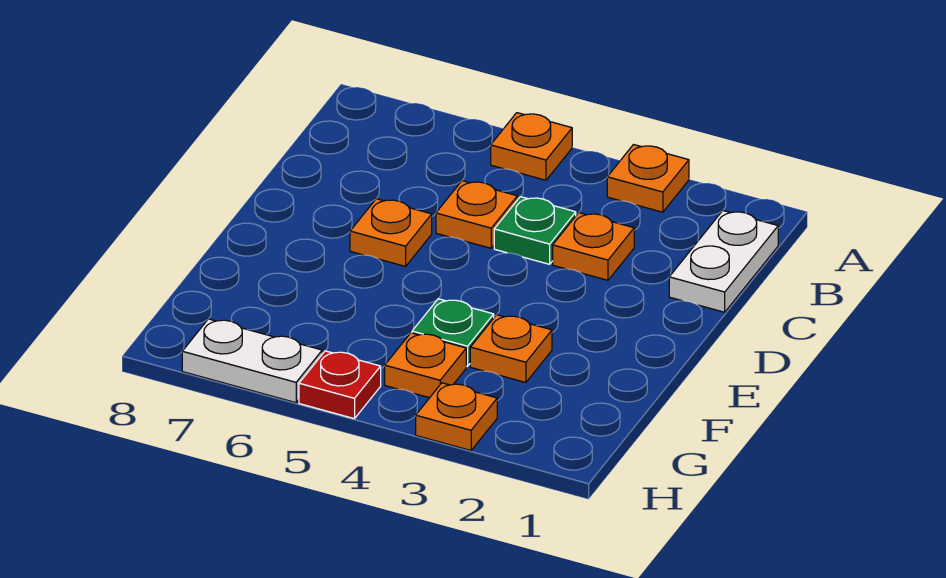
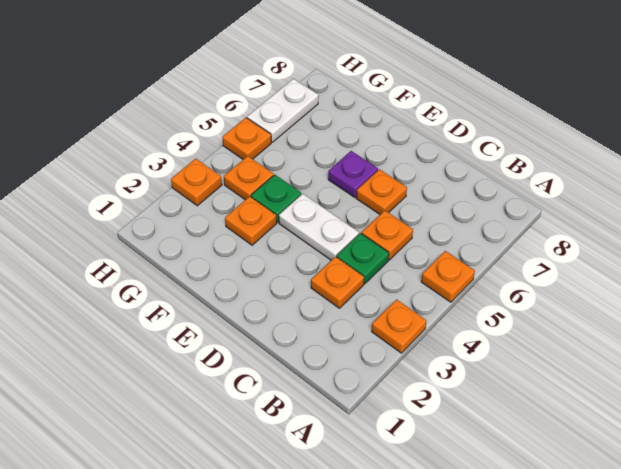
white plate B1:C1 level 1 -> white plate D4:E4 level 1
none -> purple plate E6 level 1
red plate H5 level 1 -> orange plate H5 level 1

